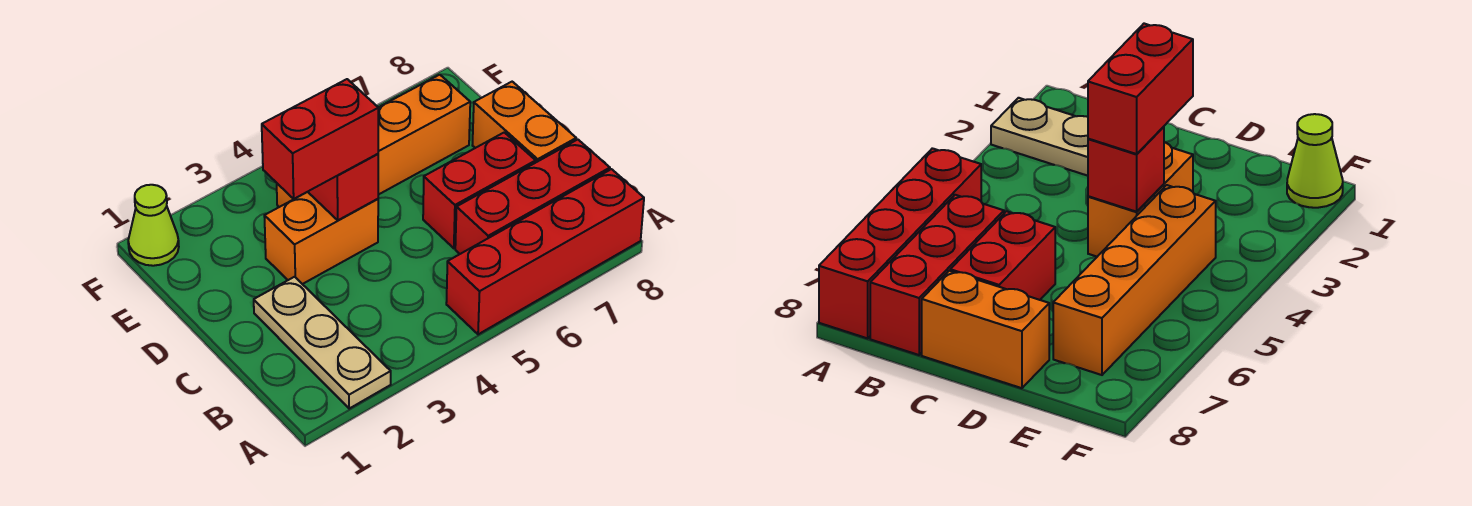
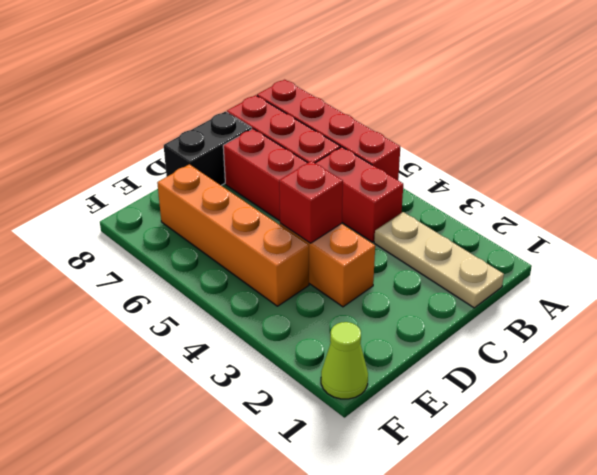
tan plate A2:C2 level 1 -> tan plate B1:B3 level 1
orange brick C8:D8 level 1 -> black brick C8:D8 level 1
red brick D3:D4 level 3 -> red brick B4:B5 level 1

